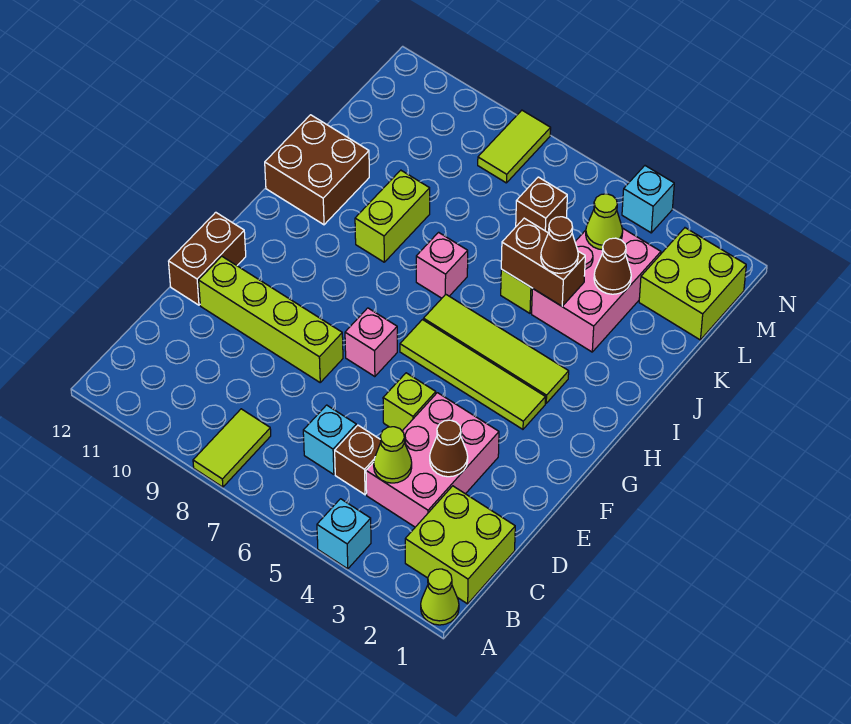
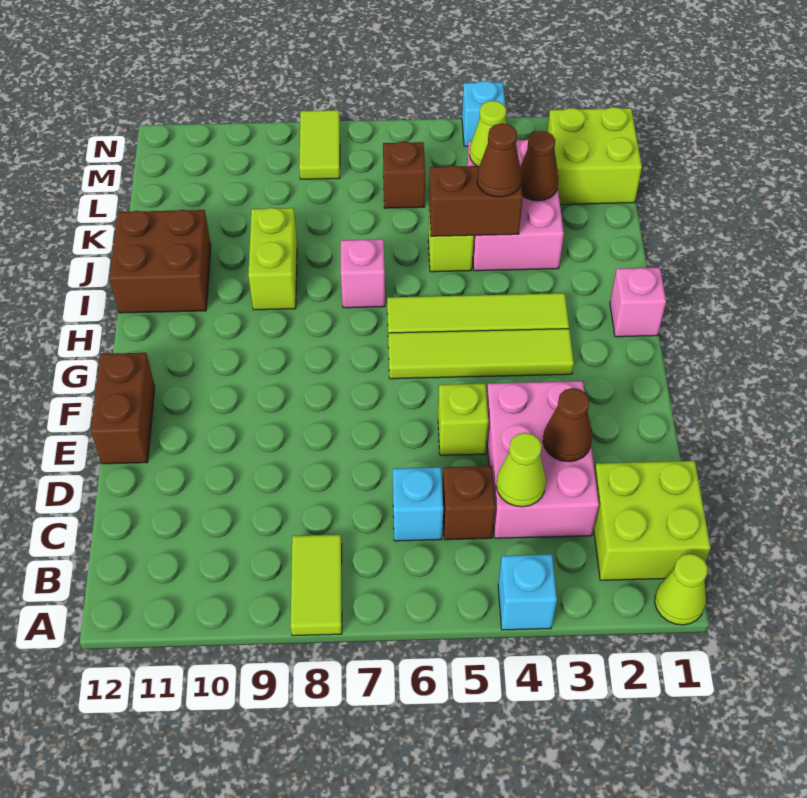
lime brick E8:E11 level 1 -> none
pink brick F7 level 1 -> pink brick H1 level 1

